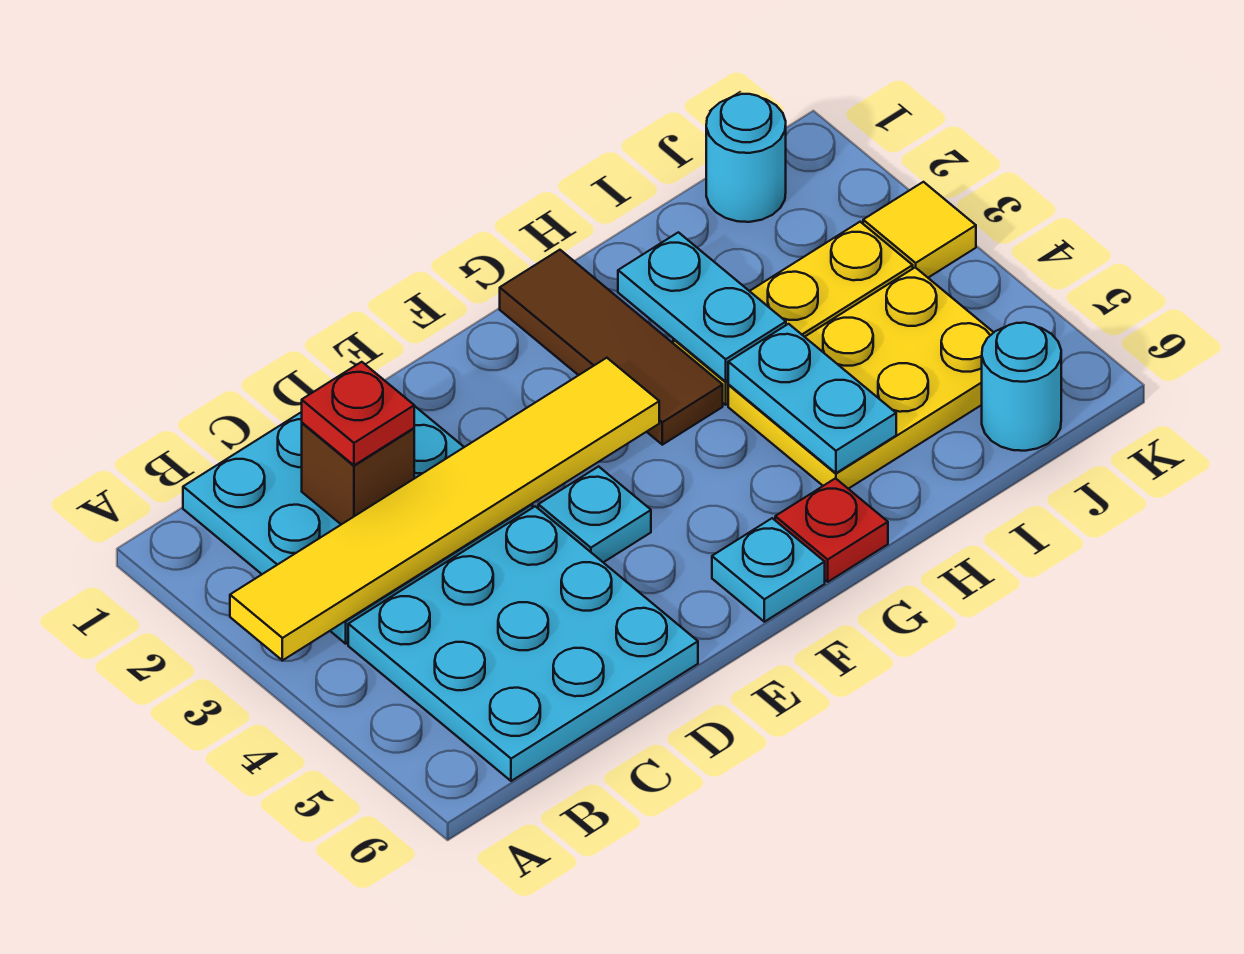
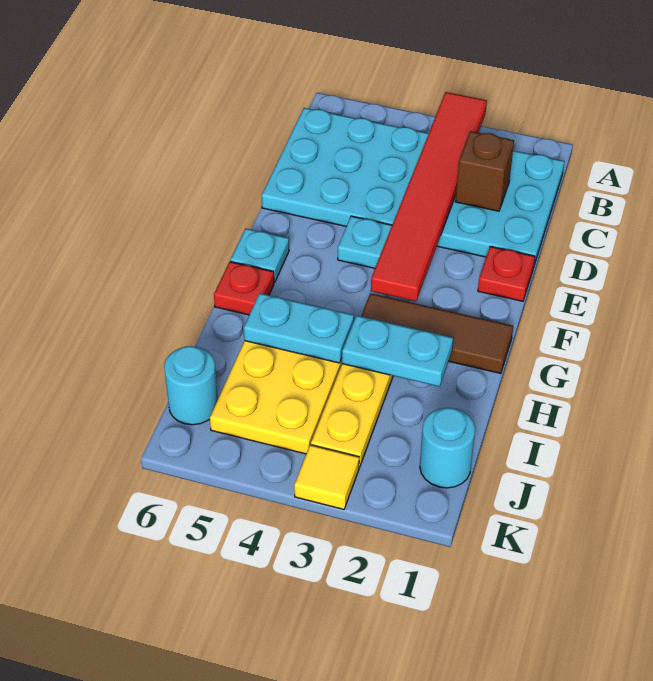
yellow tile A3:F3 level 2 -> red tile A3:F3 level 2
red plate C2 level 3 -> red plate E1 level 1

